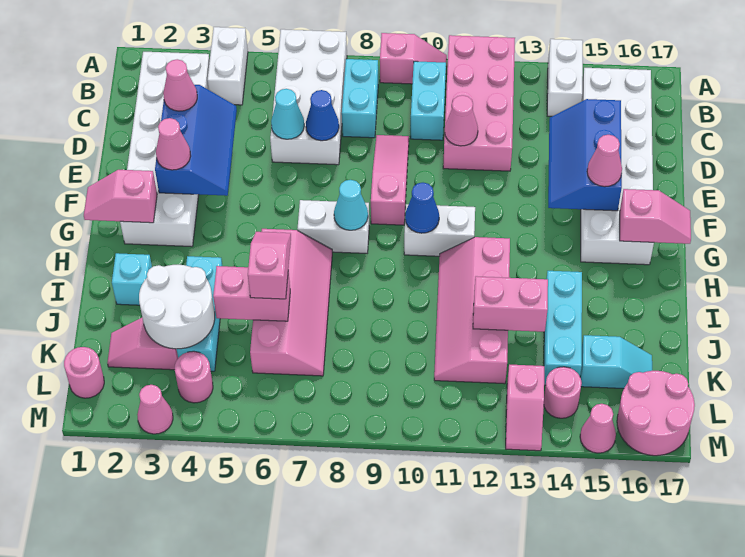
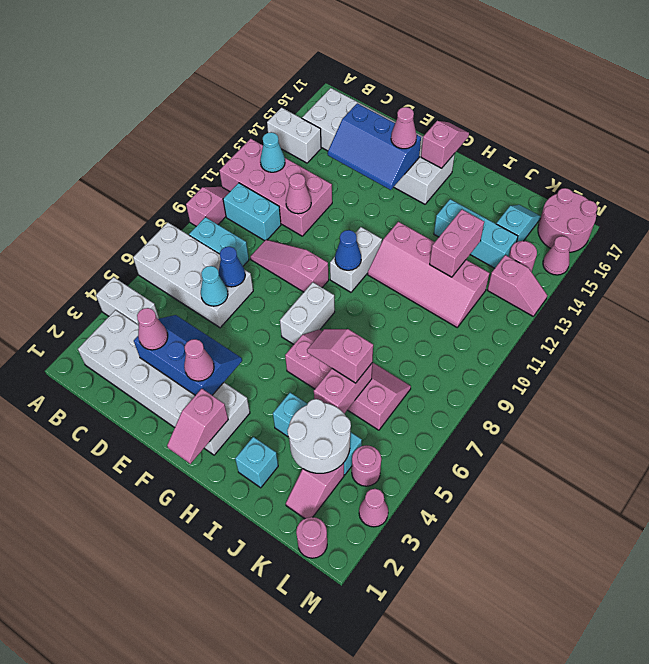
cyan cone G8 level 2 -> cyan cone B12 level 2

